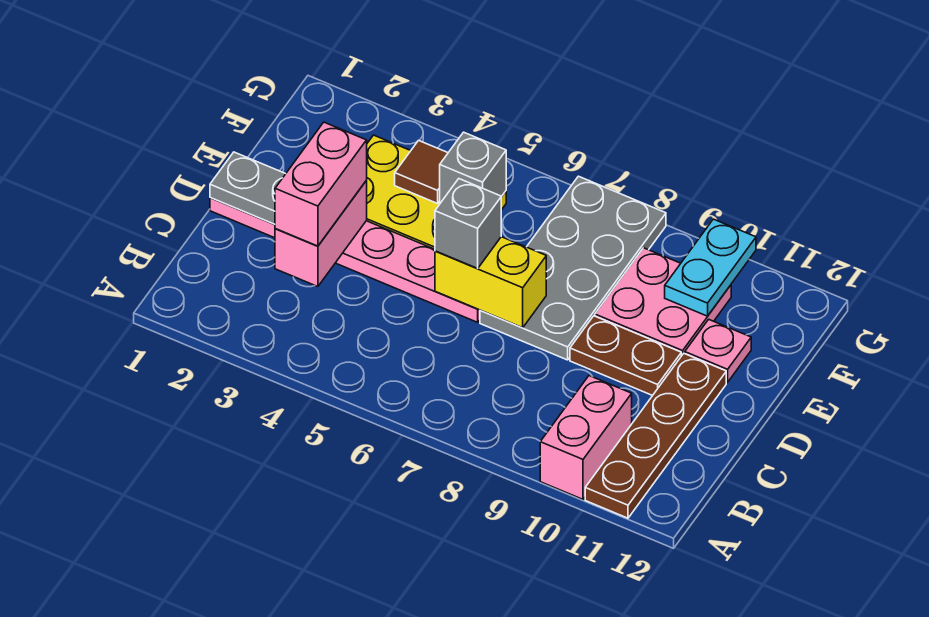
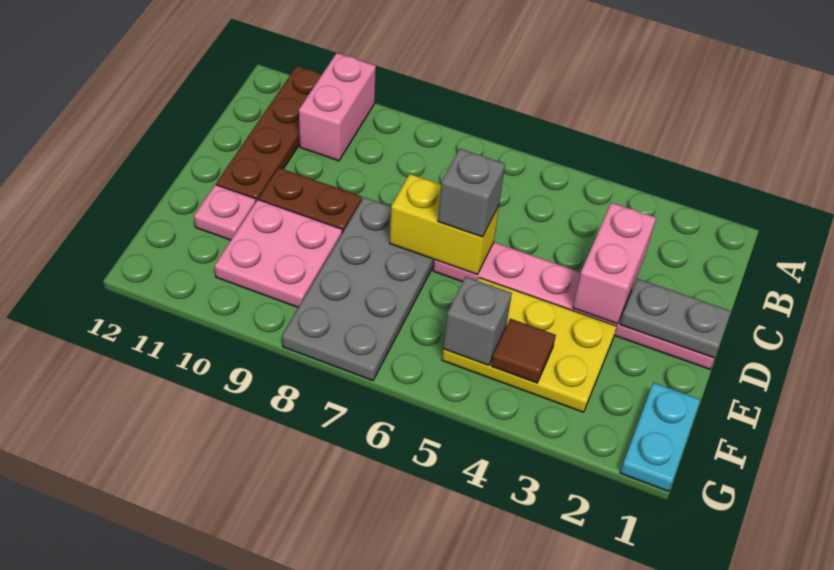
pink brick C3:D3 level 3 -> none
cyan plate F10:G10 level 2 -> cyan plate F1:G1 level 1

